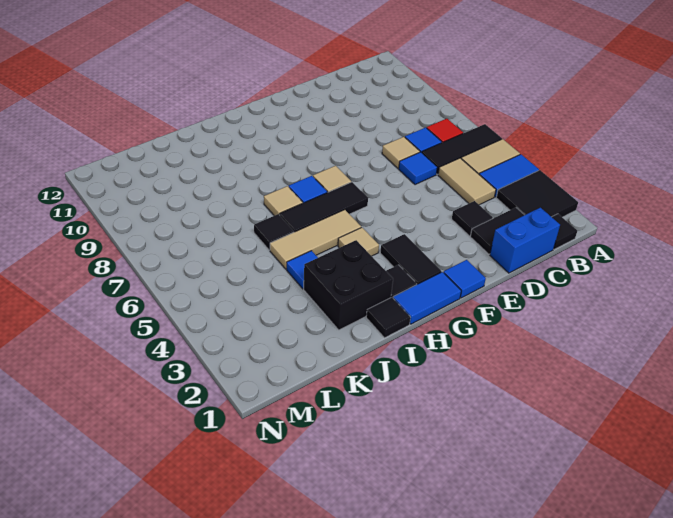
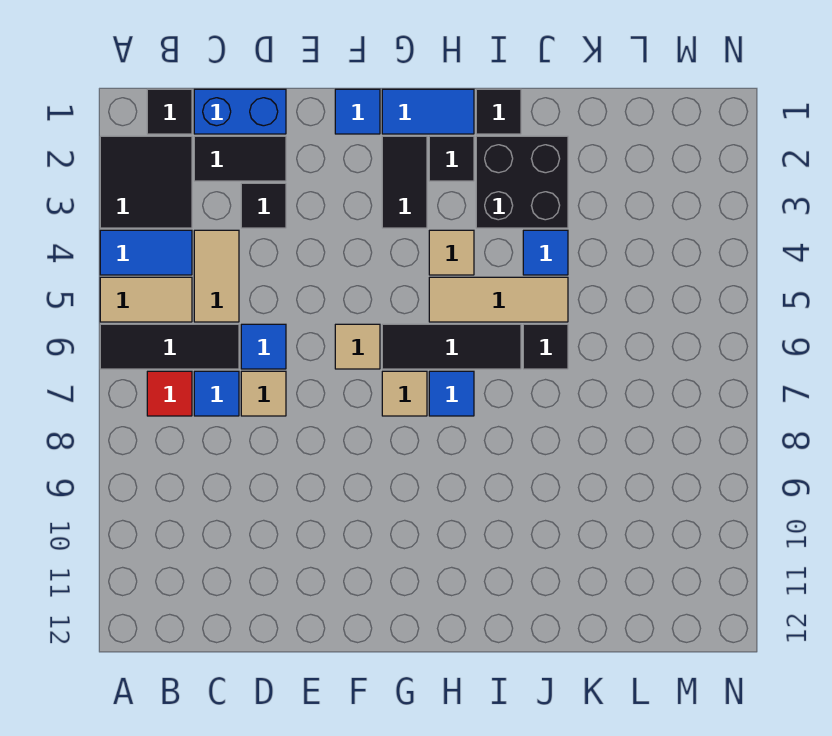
tan tile I7 level 1 -> tan tile F6 level 1

